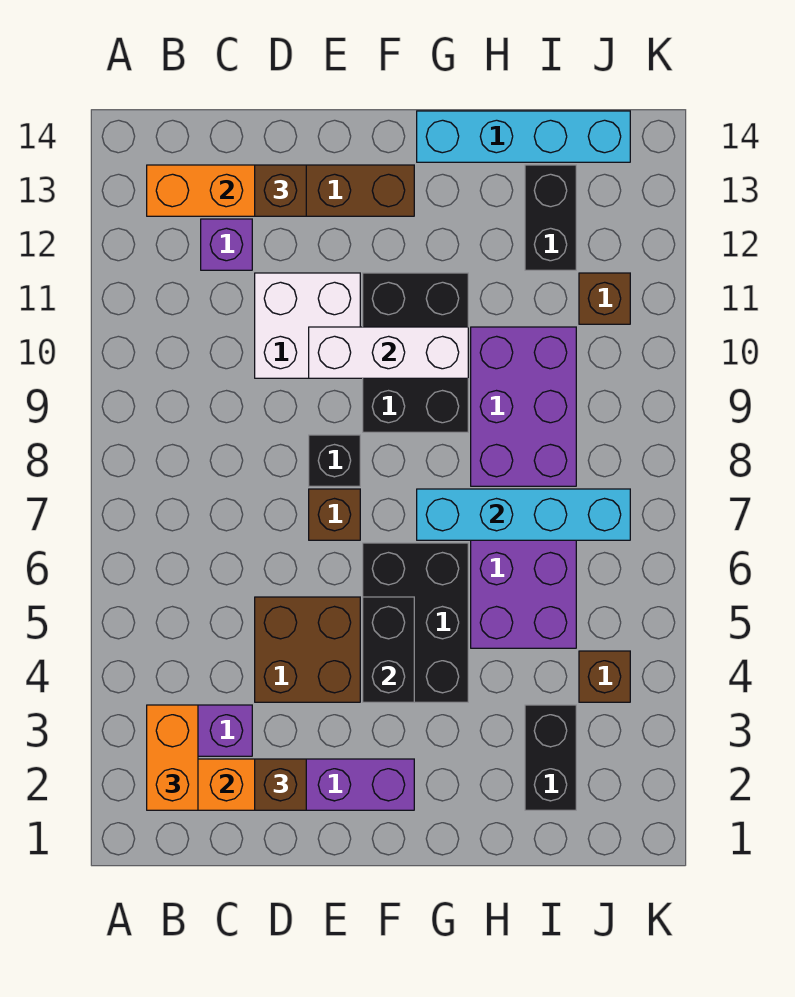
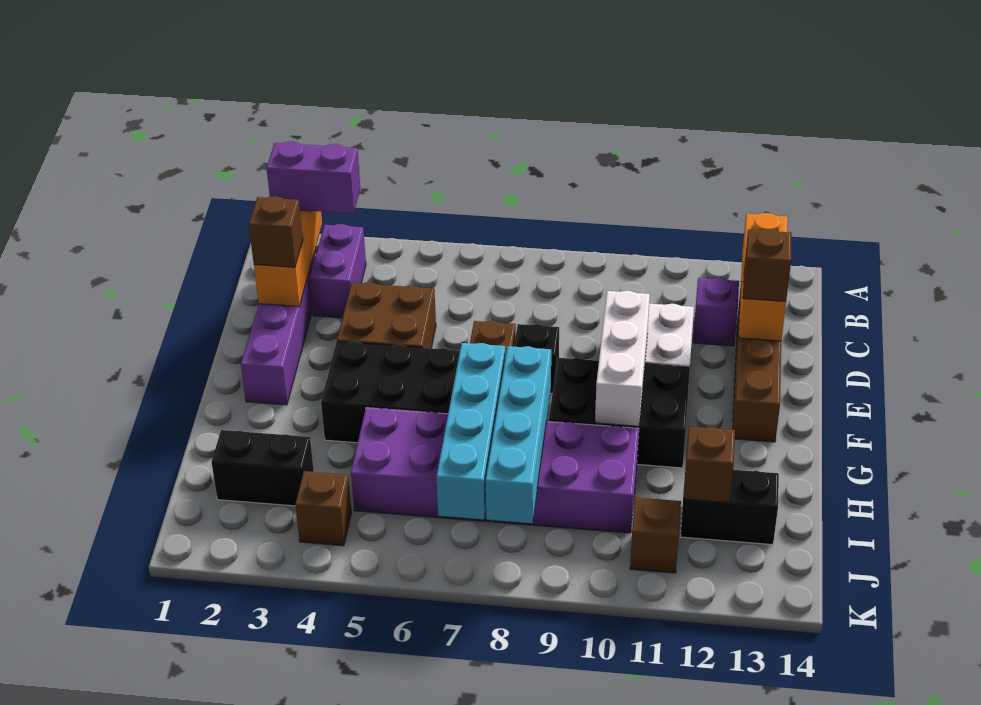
orange brick B2:B3 level 3 -> purple brick B2:B3 level 3
black brick F4:F5 level 2 -> none
cyan brick G14:J14 level 1 -> cyan brick G8:J8 level 2
none -> brown brick I12 level 2

